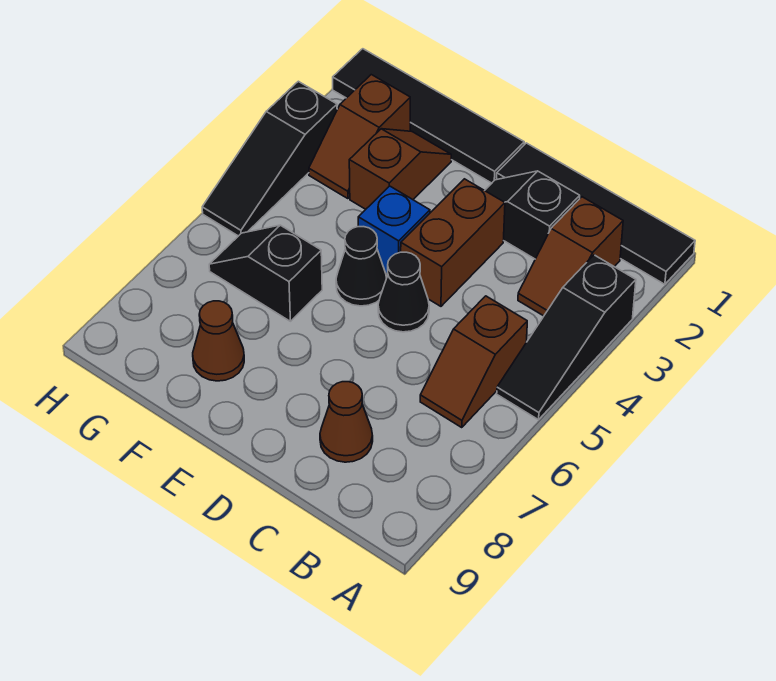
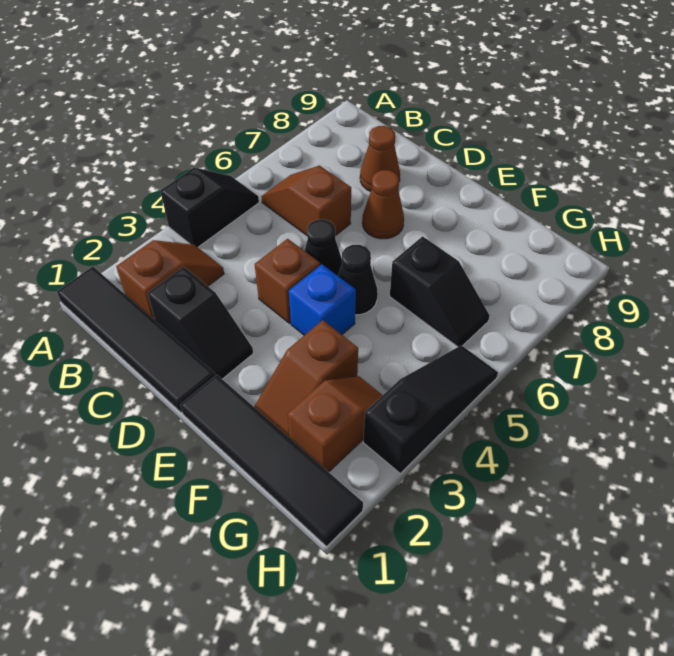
black slope A3:A5 level 1 top 3 -> black slope A4:A5 level 1 top 4
brown slope B5:B6 level 1 top 5 -> brown slope B6:C6 level 1 top C
brown brick D3:D4 level 1 -> brown brick D4 level 1
brown cone F8 level 1 -> brown cone D7 level 1

